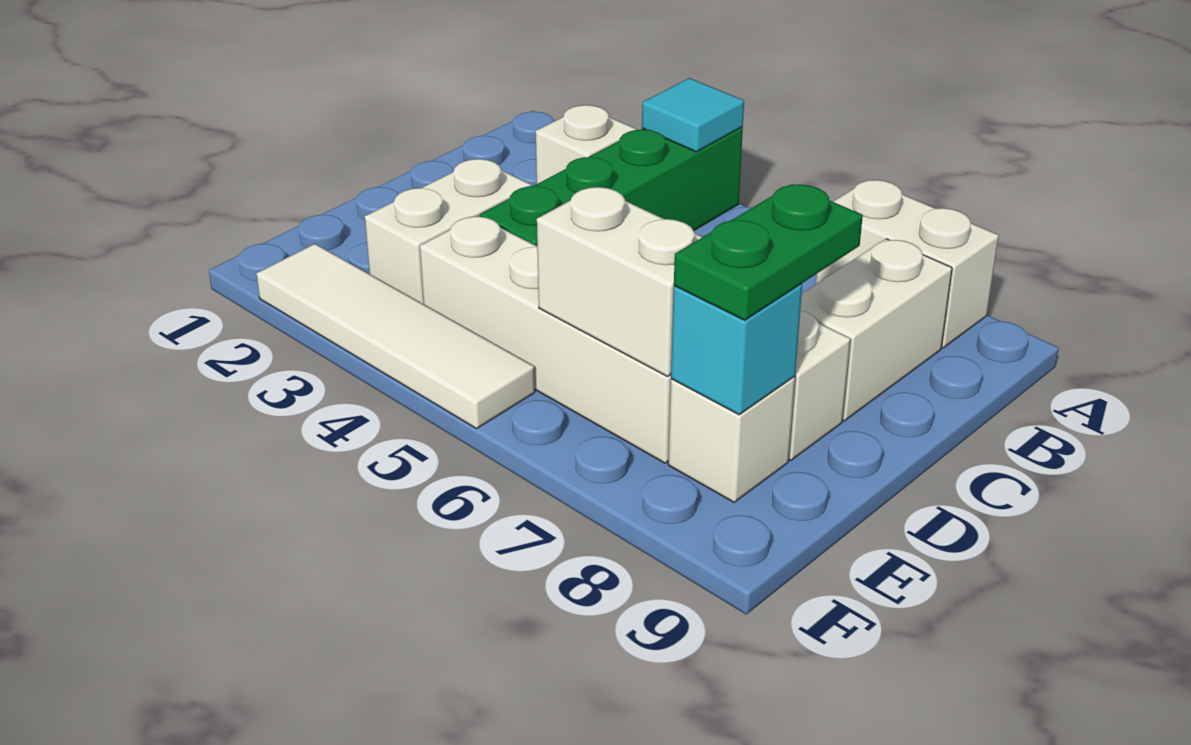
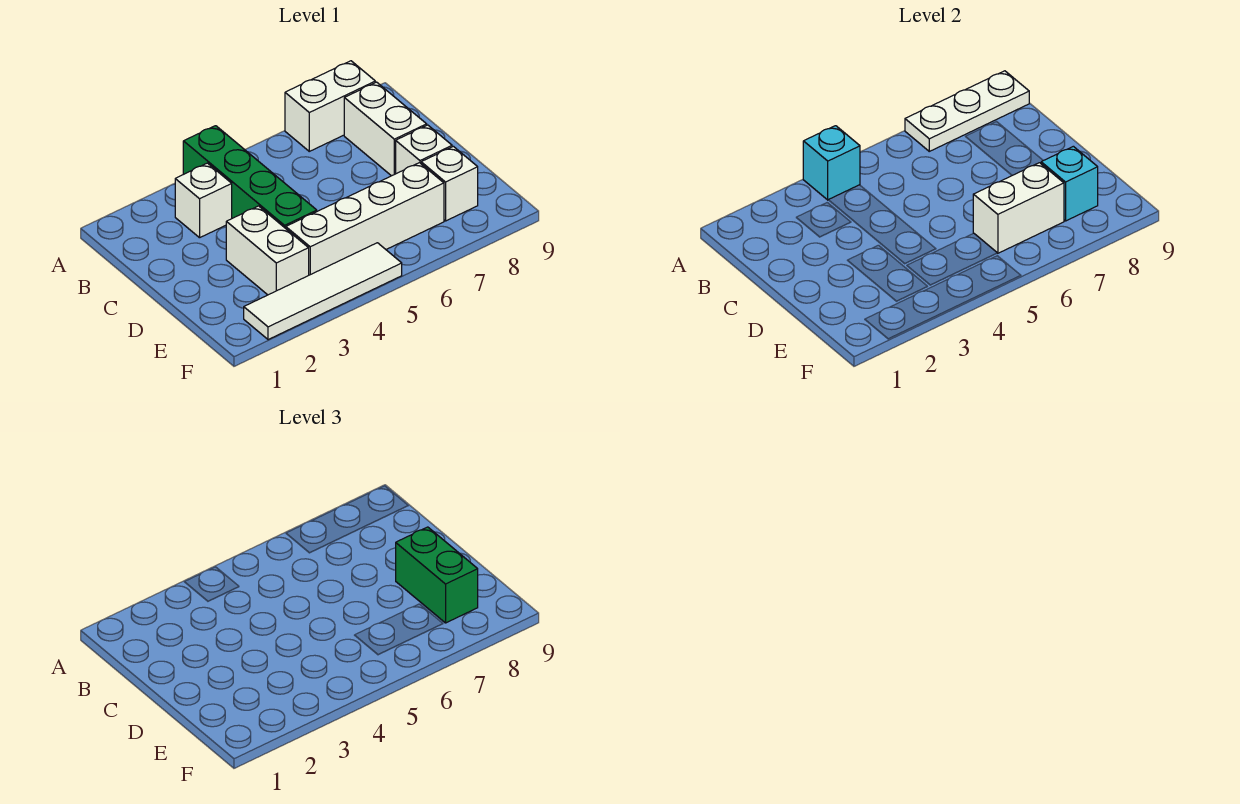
cyan tile A4 level 2 -> cyan brick A4 level 2
none -> white plate A7:A9 level 2
green plate D8:E8 level 3 -> green brick D8:E8 level 3

